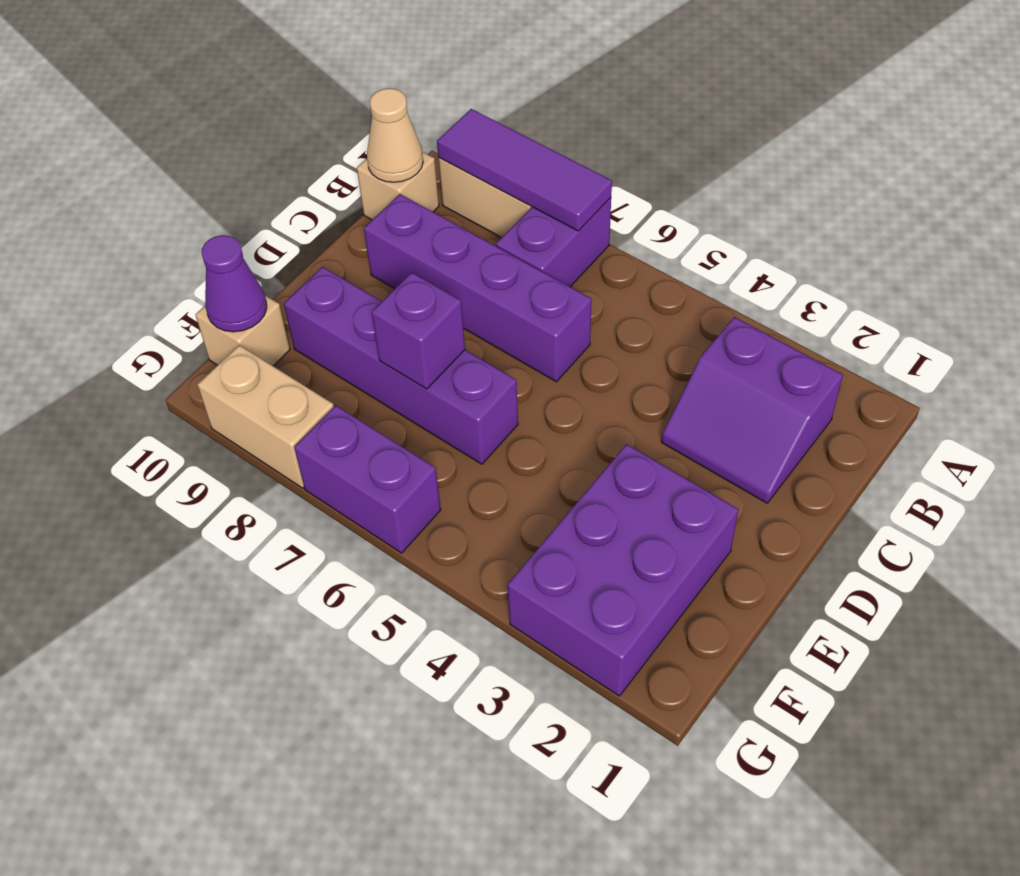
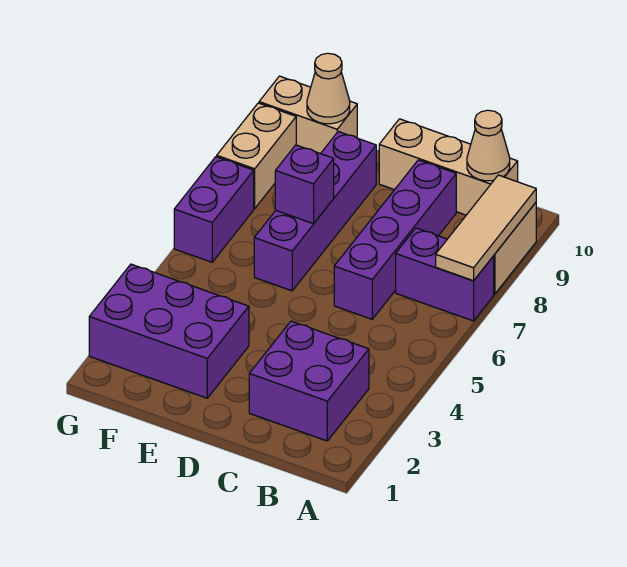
purple tile A7:A9 level 2 -> tan tile A7:A9 level 2
purple slope B2:C3 level 1 top B -> purple brick B2:C3 level 1
tan brick B10 level 1 -> tan brick B10:D10 level 1
tan brick F10 level 1 -> tan brick F10:G10 level 1
purple cone F10 level 2 -> tan cone F10 level 2

